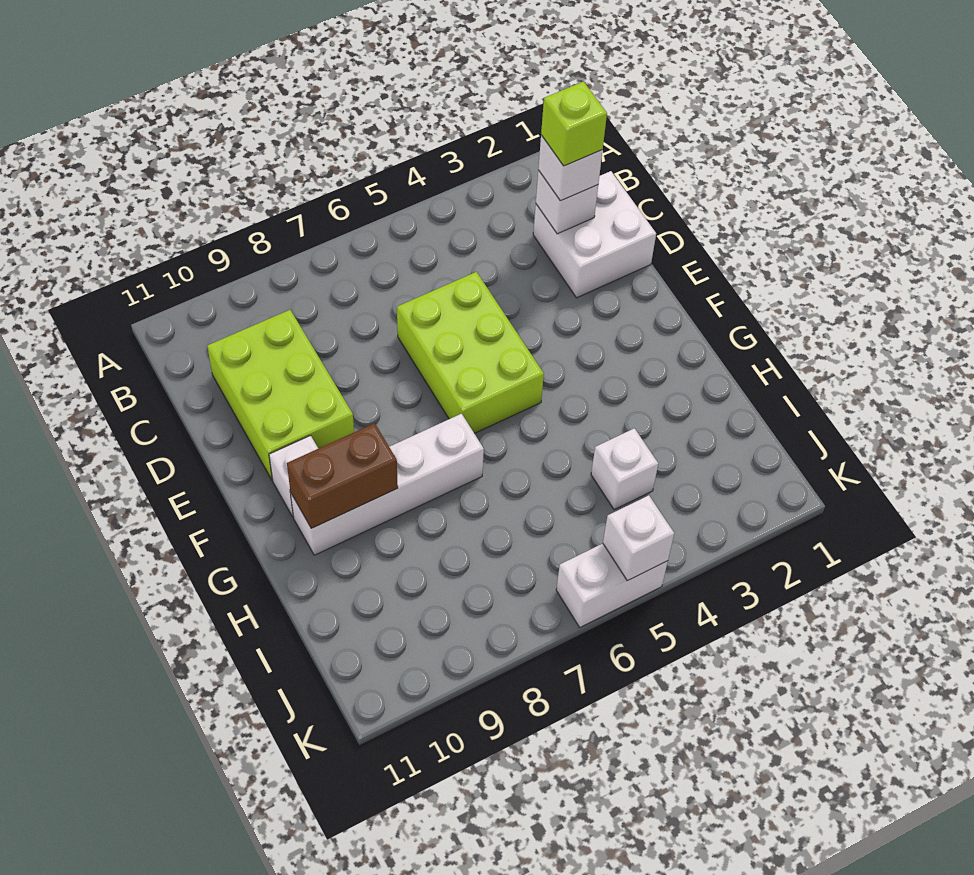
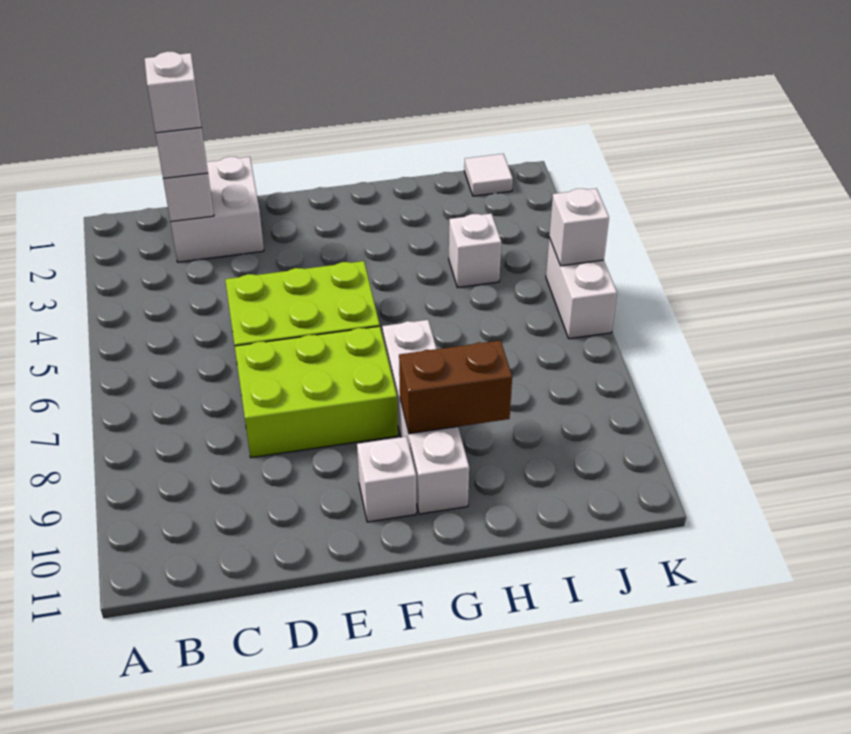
lime brick C2 level 4 -> white brick C2 level 4
lime brick C9:E10 level 1 -> lime brick D7:F8 level 1
brown brick G9:G10 level 2 -> brown brick G9:H9 level 2
none -> white tile J1 level 1

